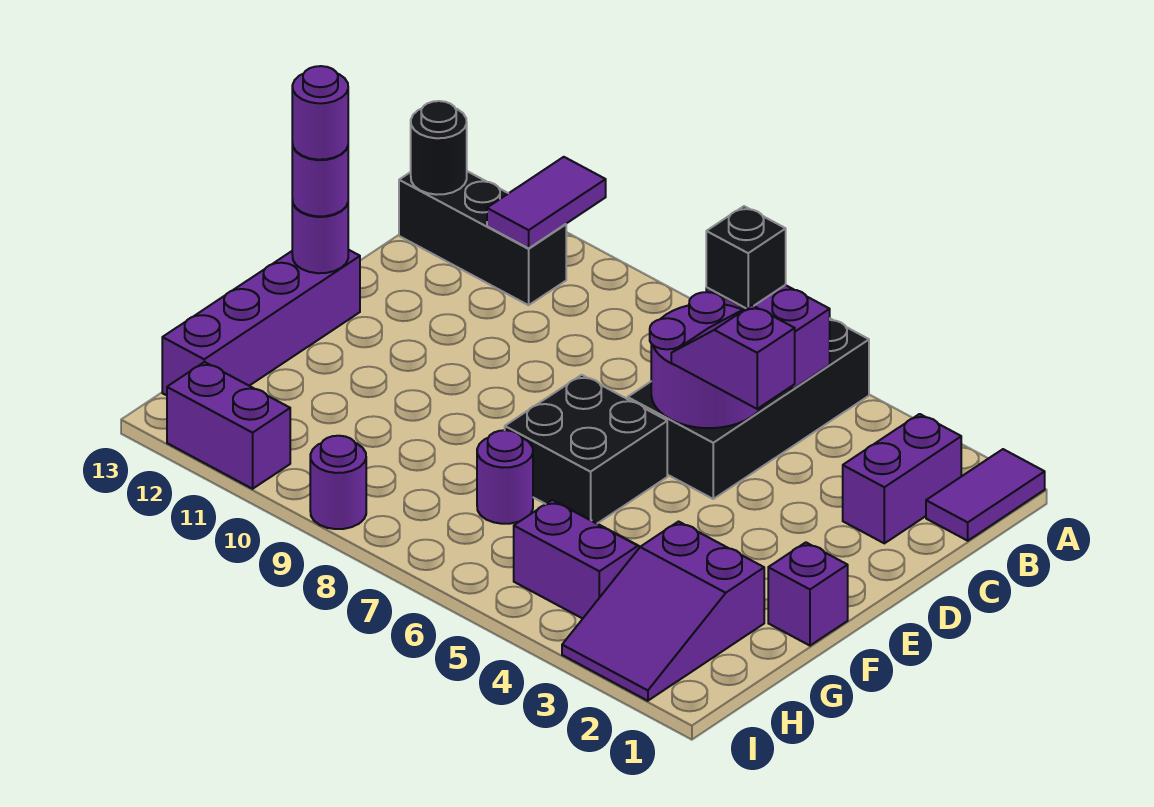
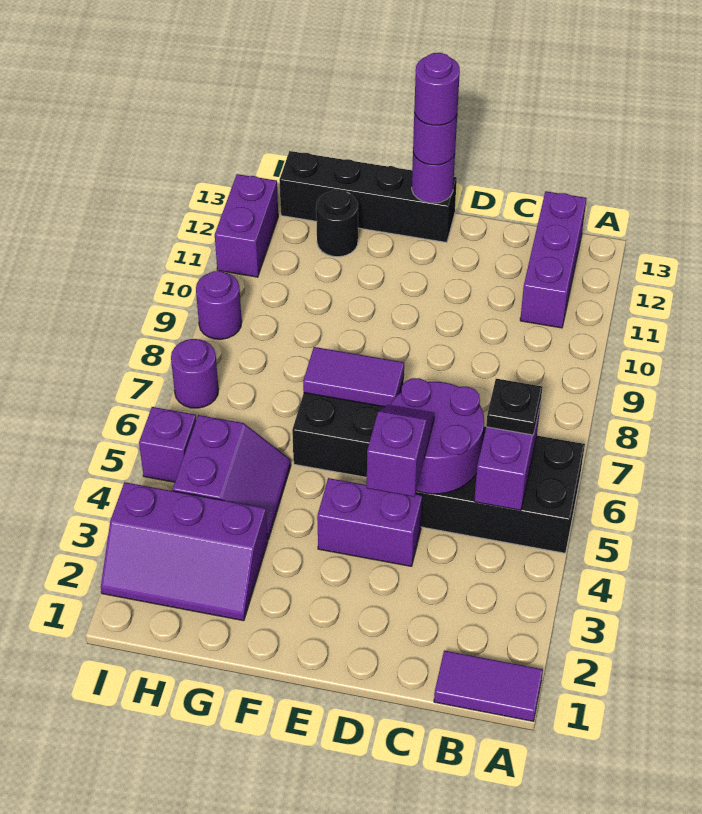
purple tile A11:B11 level 2 -> purple tile E7:F7 level 2
purple brick B2:C2 level 1 -> purple brick D4:E4 level 1
black brick B6 level 3 -> black plate B6 level 3
black brick B11:B13 level 1 -> purple brick B11:B13 level 1
black round brick B13 level 2 -> black round brick G12 level 1
purple brick E13:H13 level 1 -> black brick E13:H13 level 1
purple brick F1 level 1 -> purple brick I5 level 1
purple slope G2:I3 level 1 top G -> purple slope G2:I3 level 1 top 3
purple round brick G7 level 1 -> purple round brick I7 level 1

